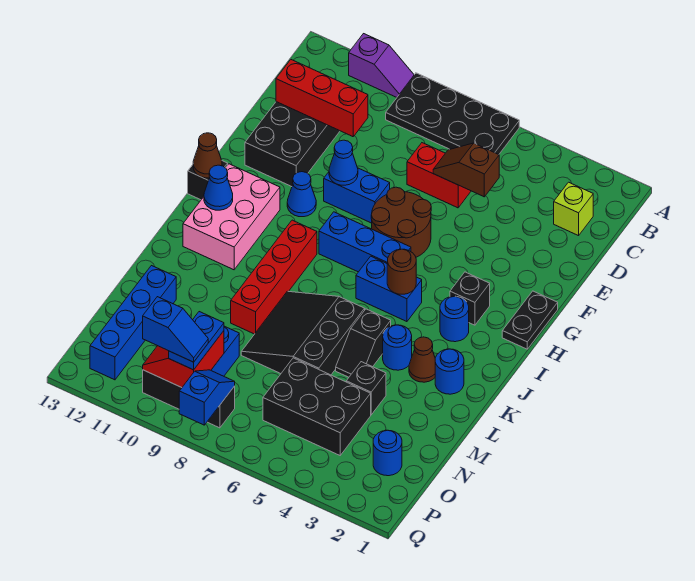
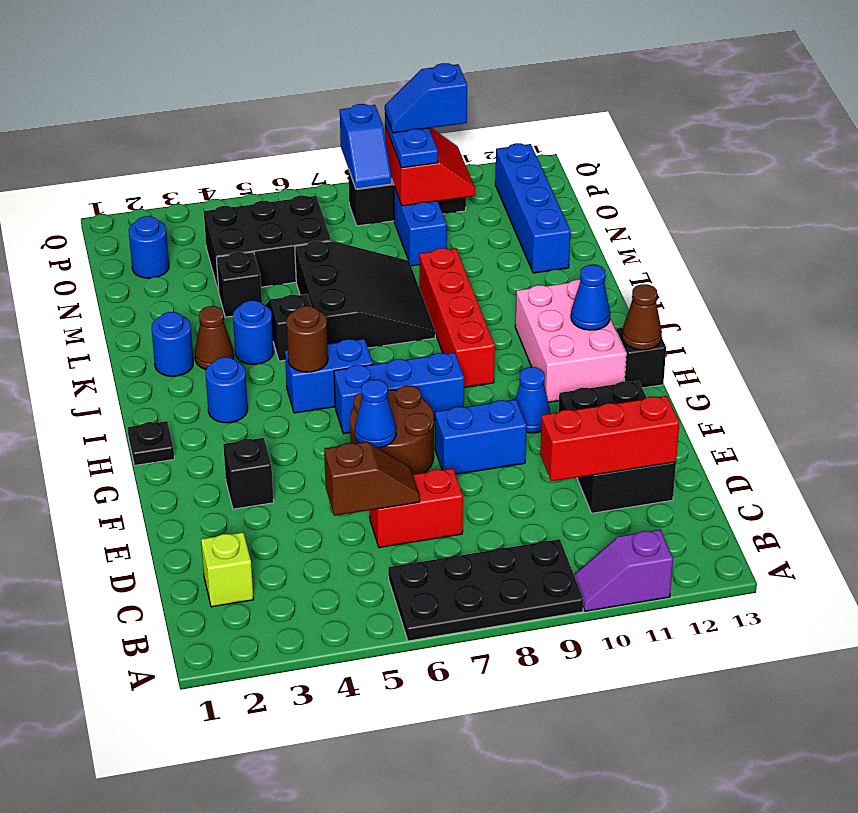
blue cone F9 level 2 -> blue cone F6 level 2
black plate G1:H1 level 1 -> black plate H1 level 1
black brick H3 level 1 -> black brick F3 level 1

